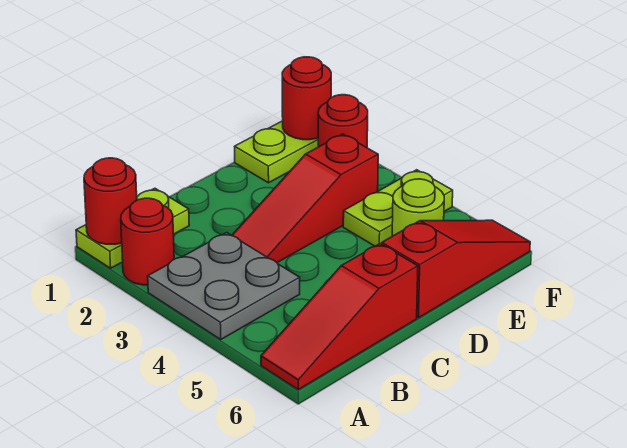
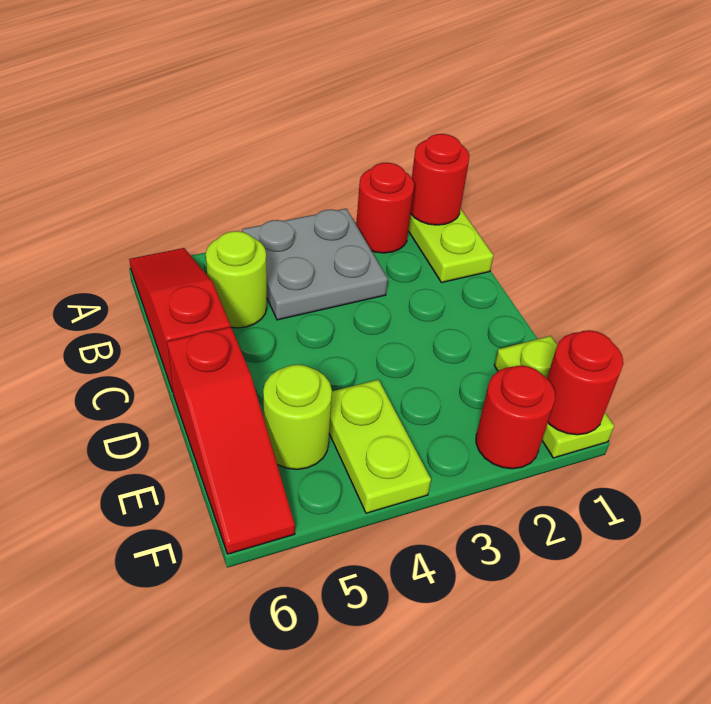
none -> lime round brick B5 level 1
red slope C3:E3 level 1 top E -> none

